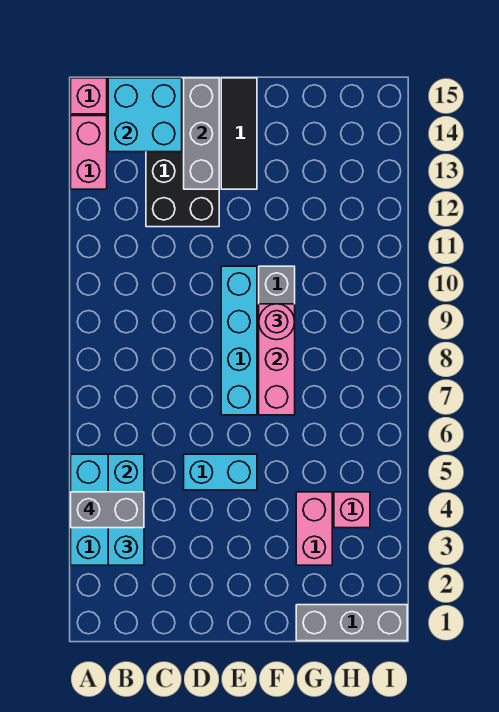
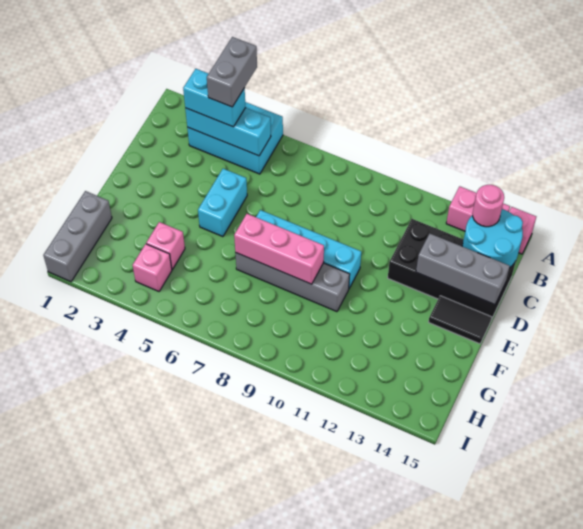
cyan brick B14:C15 level 2 -> cyan round brick B14:C15 level 2
black tile E13:E15 level 1 -> black tile E14:E15 level 1
pink round brick F9 level 3 -> pink round brick B14 level 3
pink brick G3:G4 level 1 -> pink brick G4 level 1

